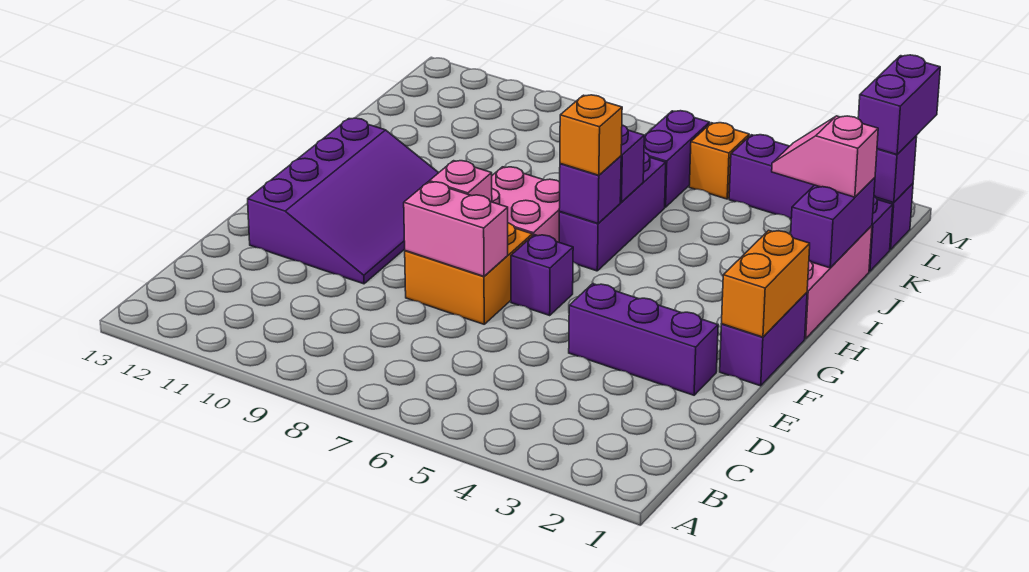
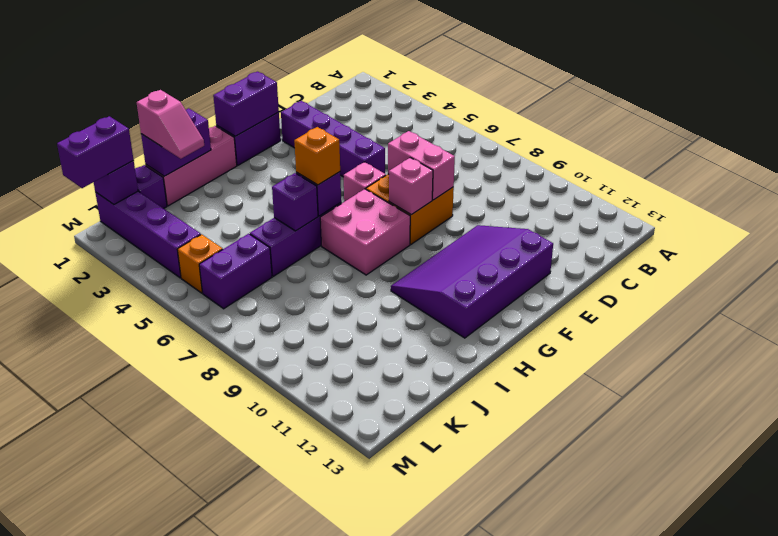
purple brick E2:E4 level 1 -> purple brick E2:E5 level 1
orange brick F1:G1 level 2 -> purple brick F1:G1 level 2
purple brick F6 level 1 -> pink brick F6 level 1

